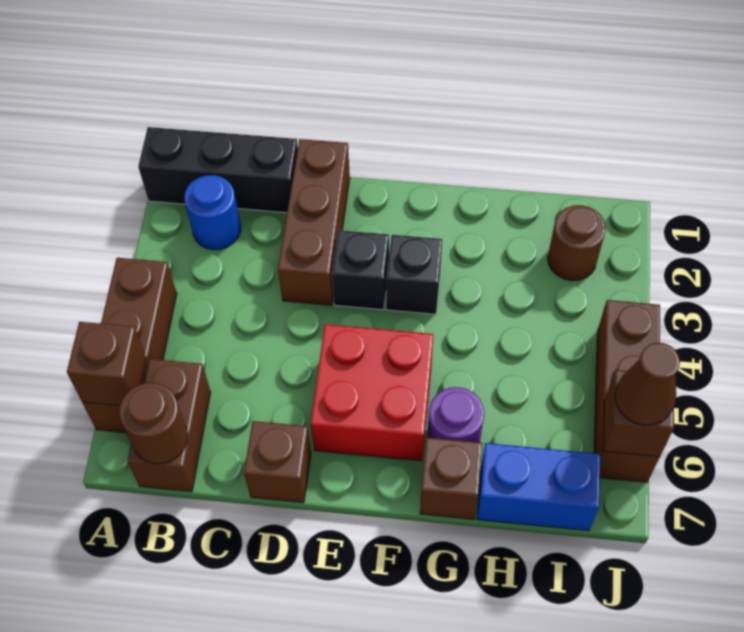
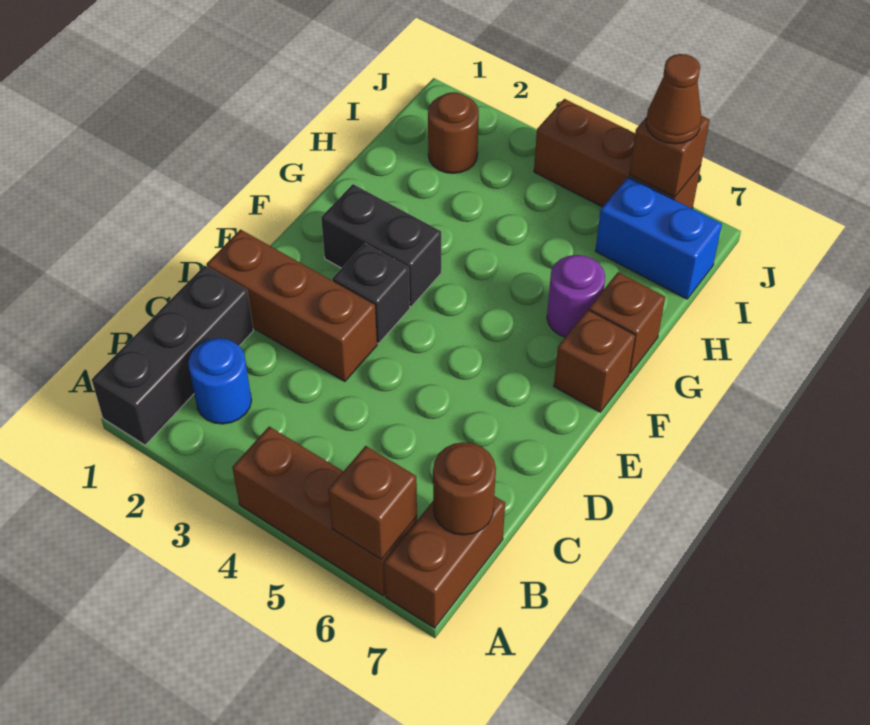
brown brick B6:B7 level 1 -> brown brick A7:B7 level 1
brown brick D7 level 1 -> brown brick F7 level 1
red brick E5:F6 level 1 -> none
black brick F3 level 1 -> black brick F2:F3 level 1
blue brick H7:I7 level 1 -> blue brick I6:I7 level 1

